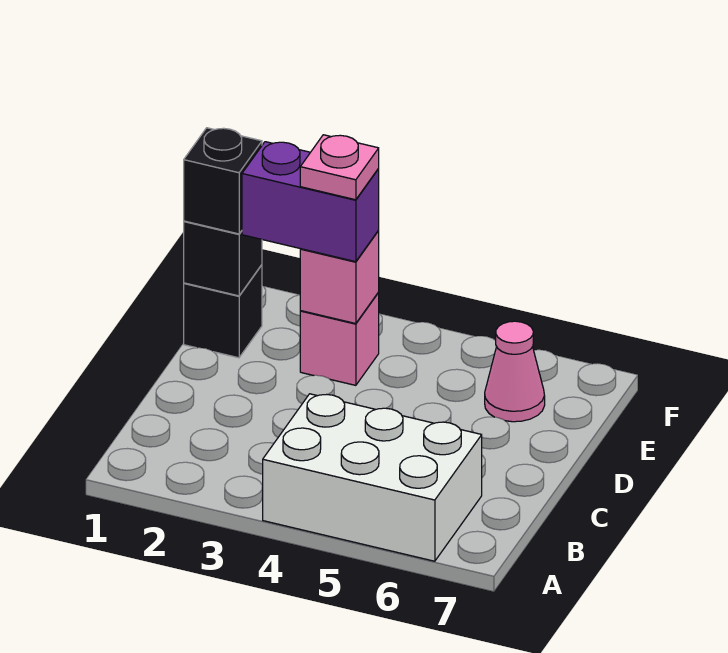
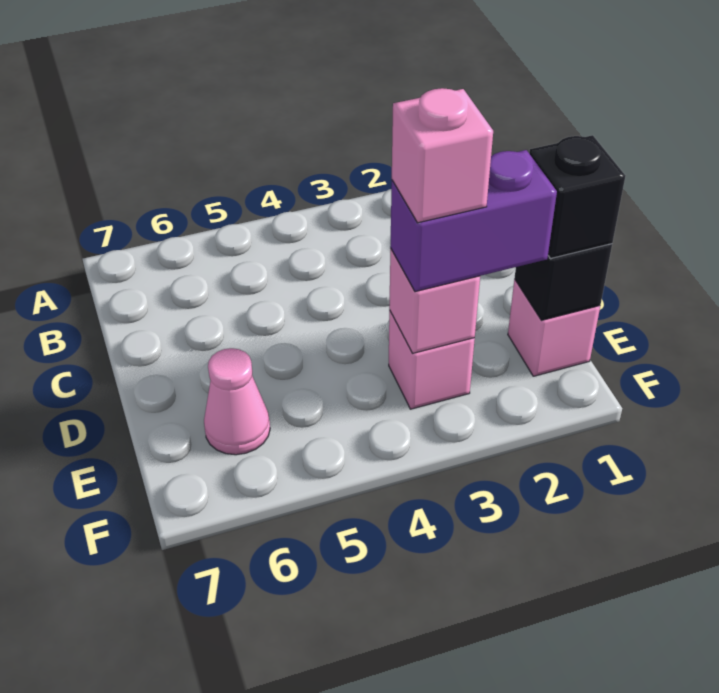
white brick A4:B6 level 1 -> none
black brick E1 level 1 -> pink brick E1 level 1
pink plate E3 level 4 -> pink brick E3 level 4

